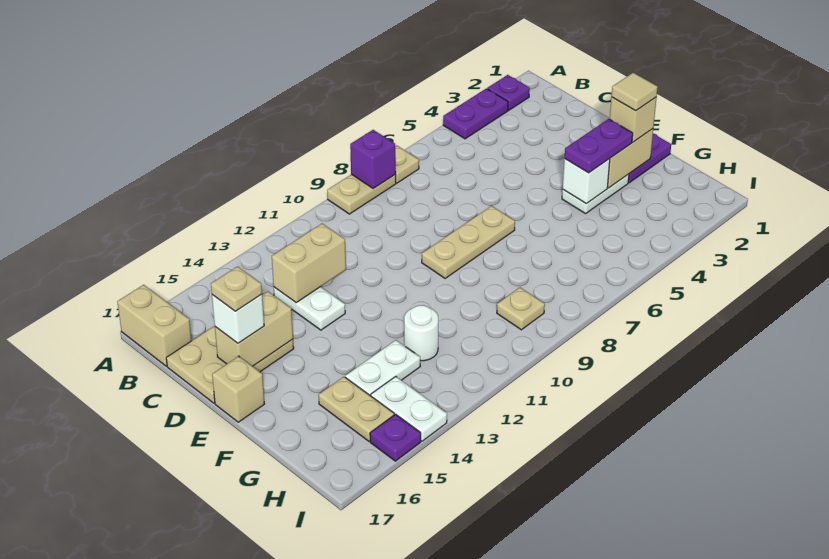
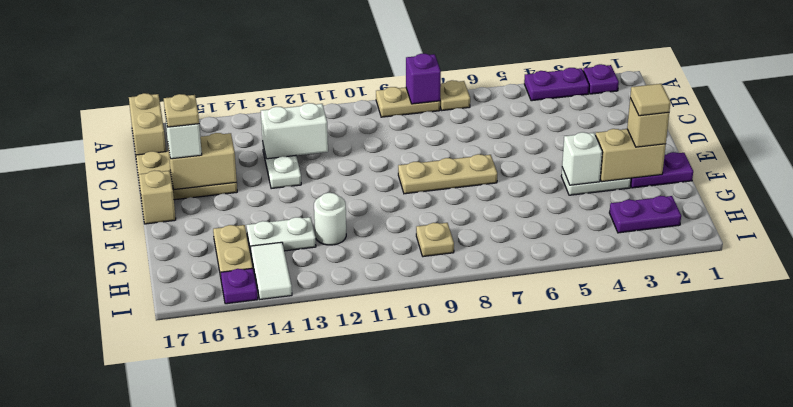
tan brick C12:C13 level 2 -> white brick C12:C13 level 2
purple plate F3:F4 level 3 -> purple plate H2:H3 level 1
white plate H14:I14 level 1 -> white tile H14:I14 level 1

